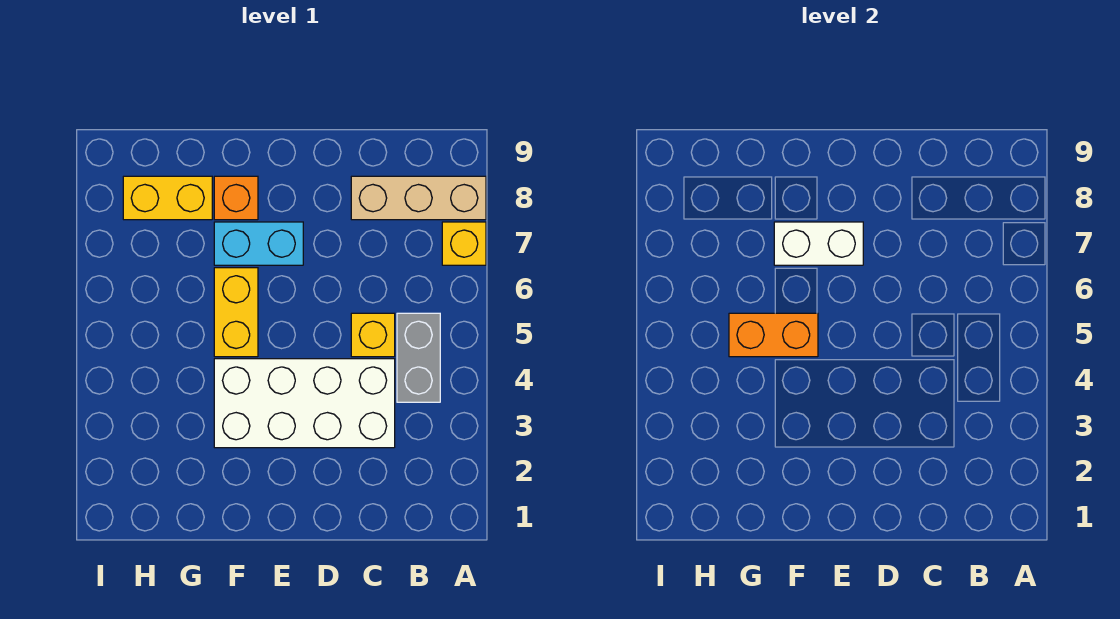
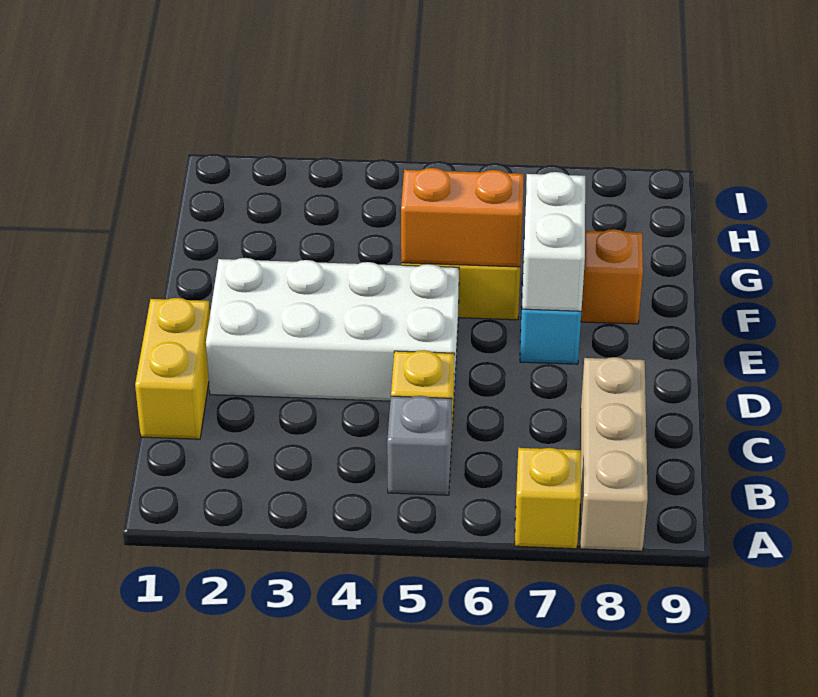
grey brick B4:B5 level 1 -> grey brick B5 level 1
white brick C3:F4 level 1 -> white brick D2:E5 level 1
orange brick F5:G5 level 2 -> orange brick F5:F6 level 2
yellow brick G8:H8 level 1 -> yellow brick C1:D1 level 1

